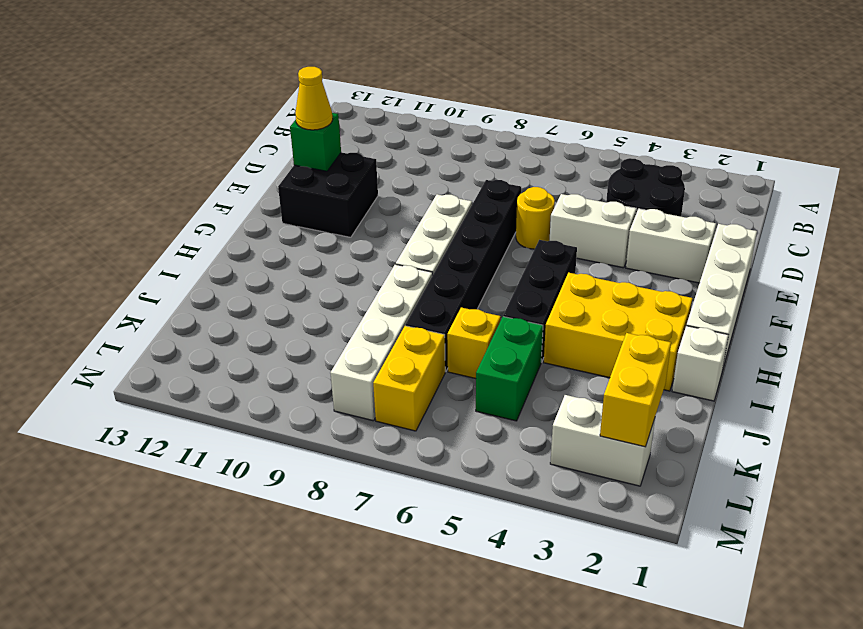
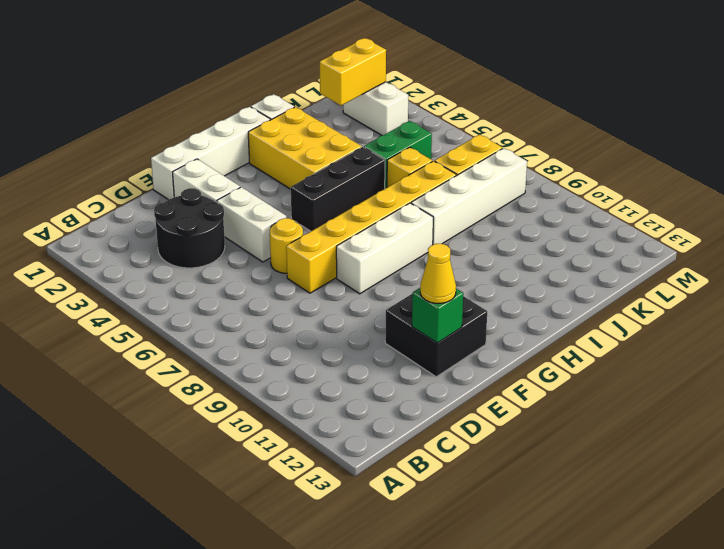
black brick E7:J7 level 1 -> yellow brick E7:J7 level 1

